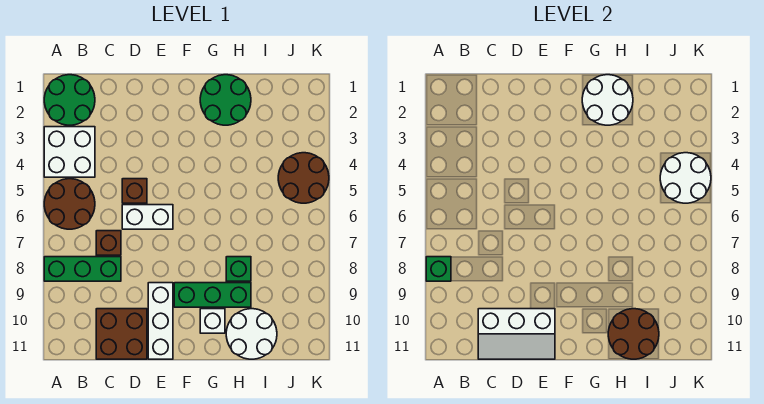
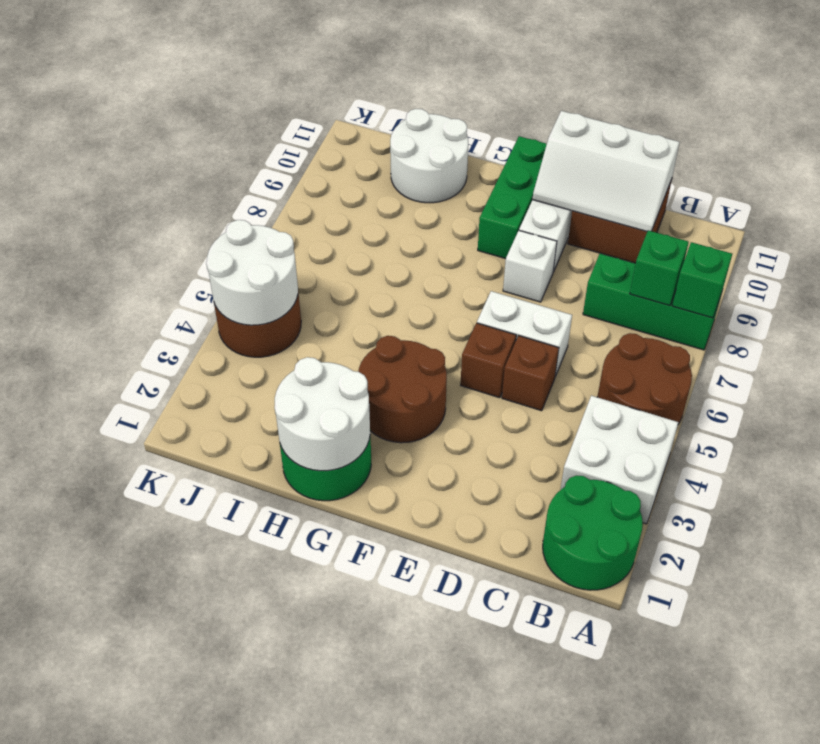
brown brick C7 level 1 -> brown brick E5 level 1
white slope C10:E11 level 2 top 10 -> white slope C10:E11 level 2 top 11
green brick F9:H9 level 1 -> green brick F9:F11 level 1
white brick G10 level 1 -> white brick E8 level 1
green brick H8 level 1 -> green brick B8 level 2
brown round brick H10:I11 level 2 -> brown round brick F3:G4 level 1

